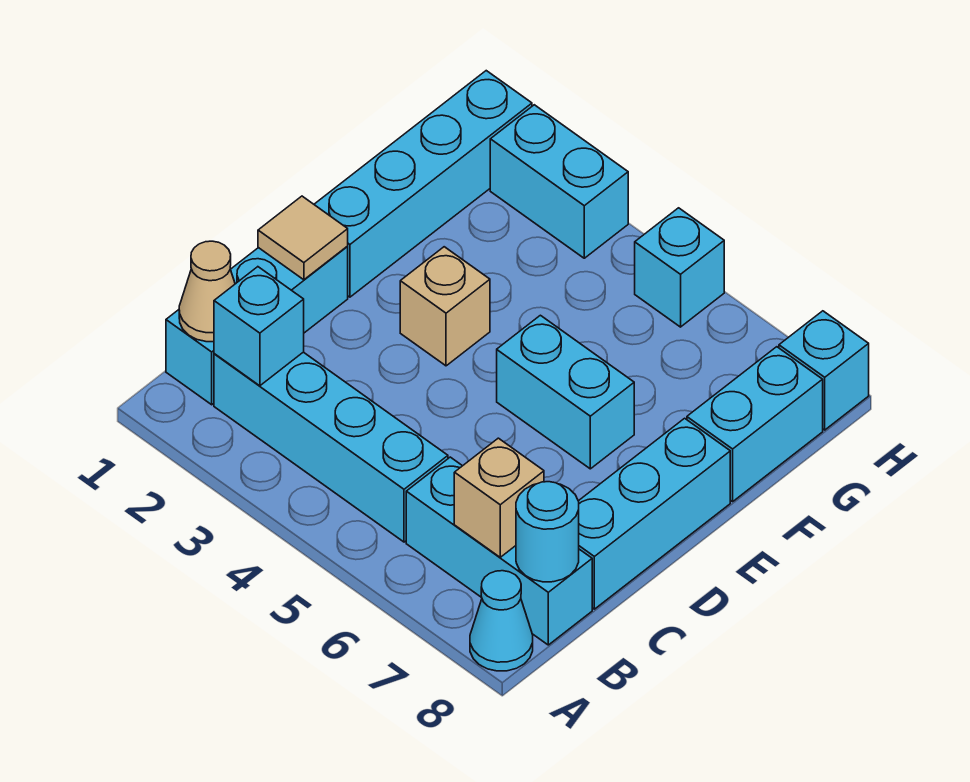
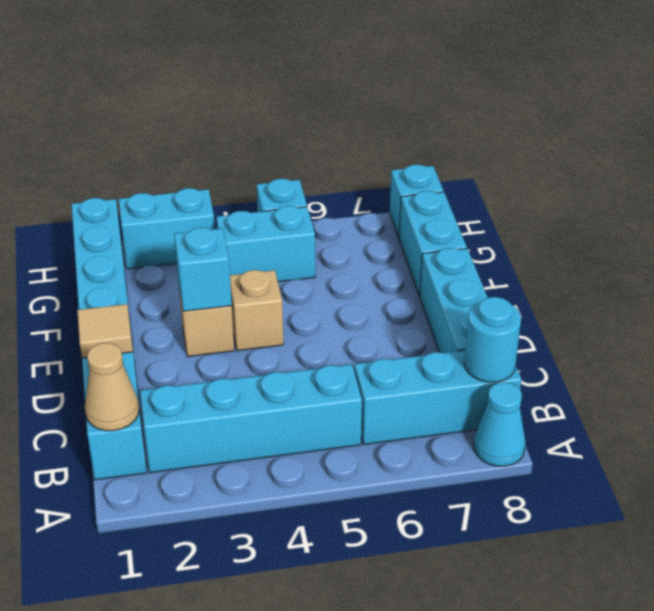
cyan brick B2 level 2 -> cyan brick E3 level 2
tan brick B7 level 2 -> tan brick E4 level 1
cyan brick E5:E6 level 1 -> cyan brick G4:G5 level 1

